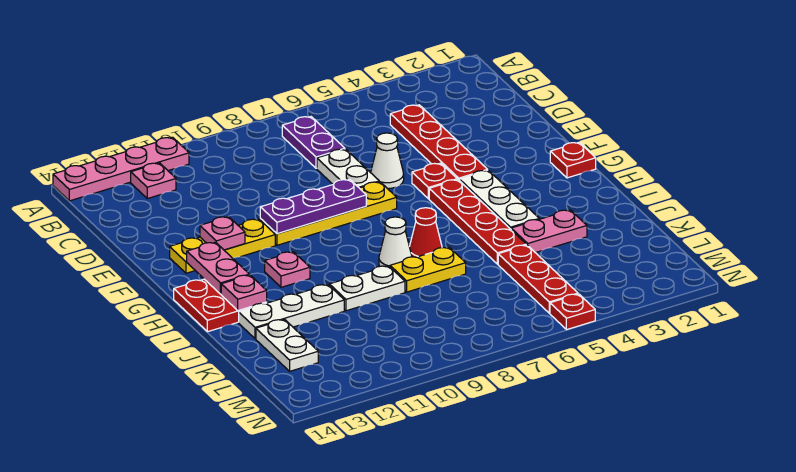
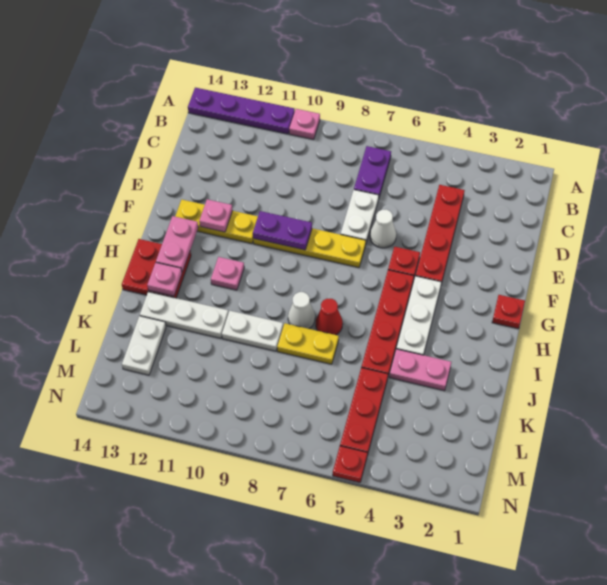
pink plate A11:A14 level 1 -> purple plate A11:A14 level 1
pink plate B12 level 1 -> pink plate A10 level 1
purple plate F8:F10 level 2 -> purple plate F9:F10 level 2

